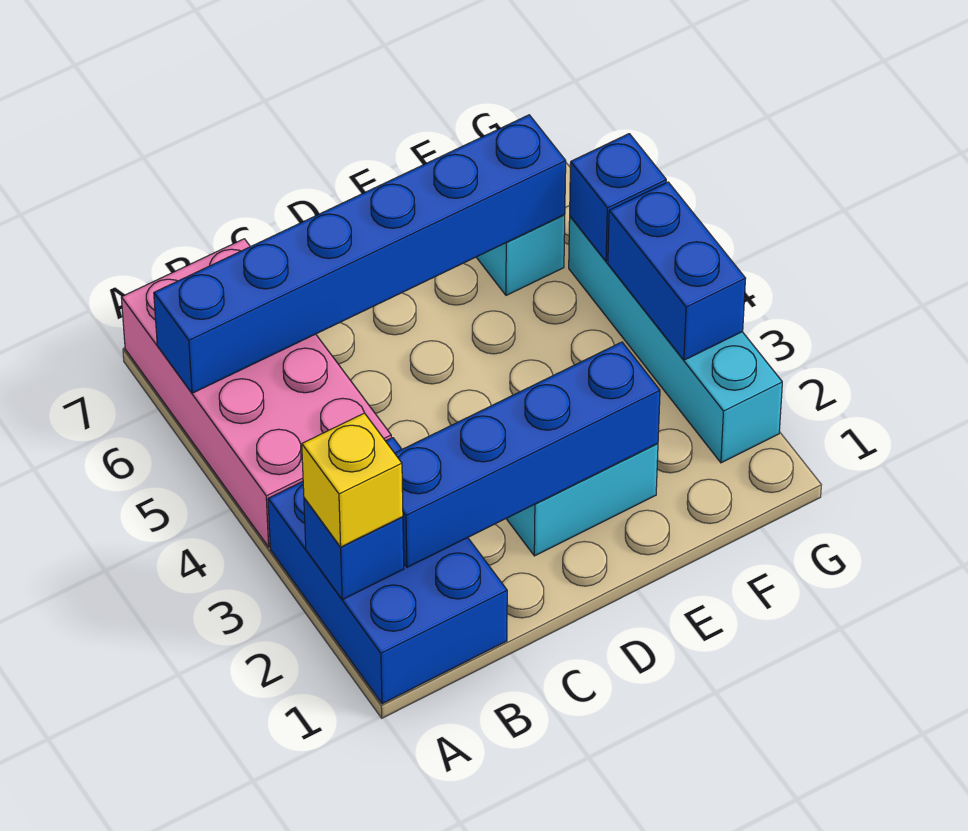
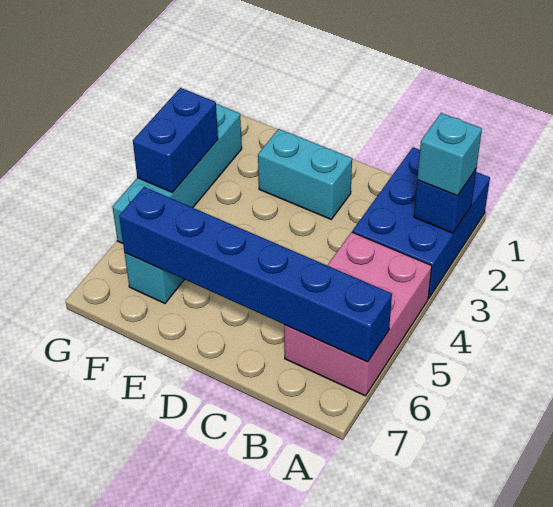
yellow brick A2 level 3 -> cyan brick A2 level 3
pink brick A4:B7 level 1 -> pink brick A4:B6 level 1
blue brick B2:E2 level 2 -> none
blue brick G5 level 2 -> none

